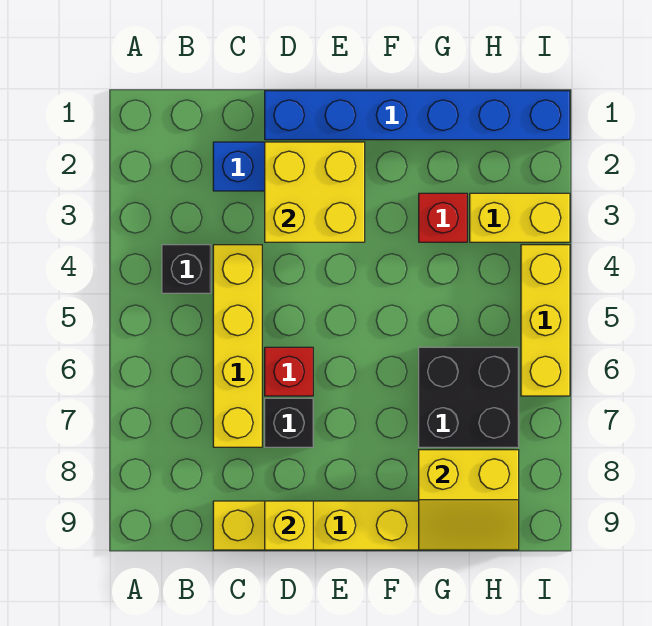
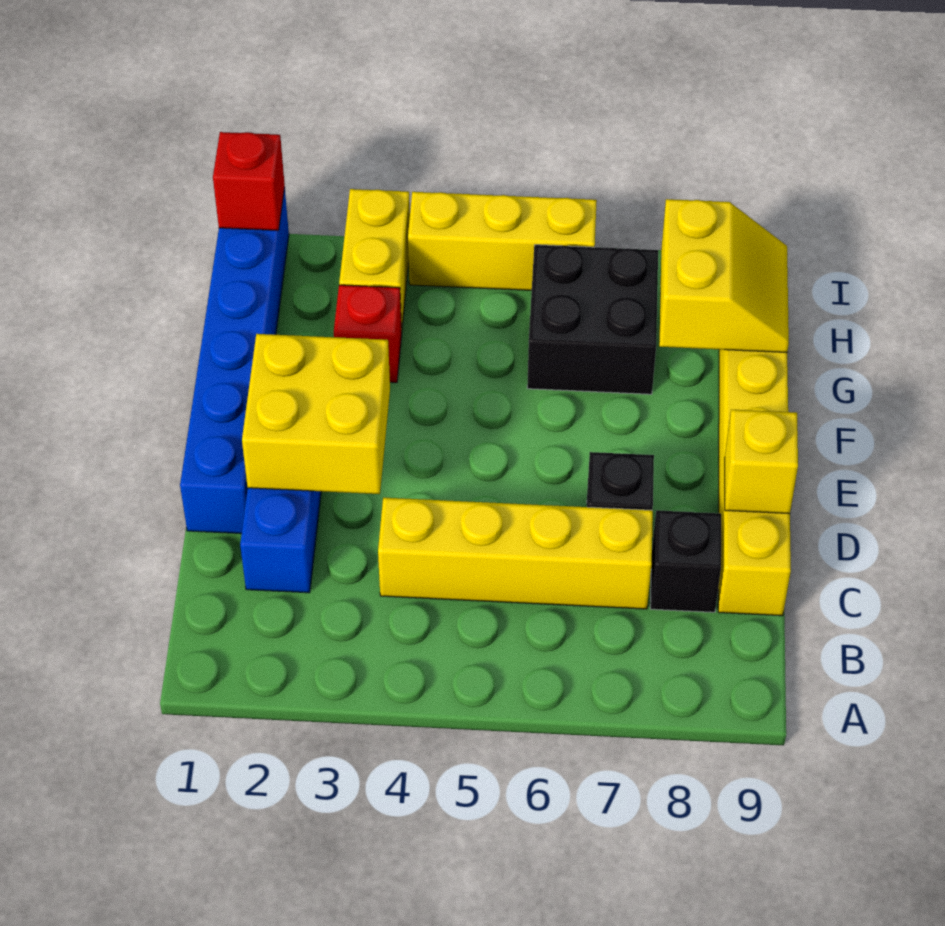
black brick B4 level 1 -> black brick C8 level 1
red brick D6 level 1 -> red brick I1 level 2

